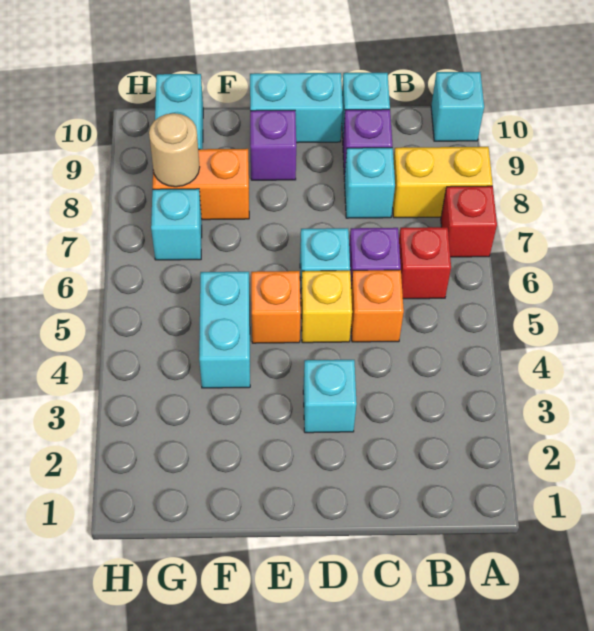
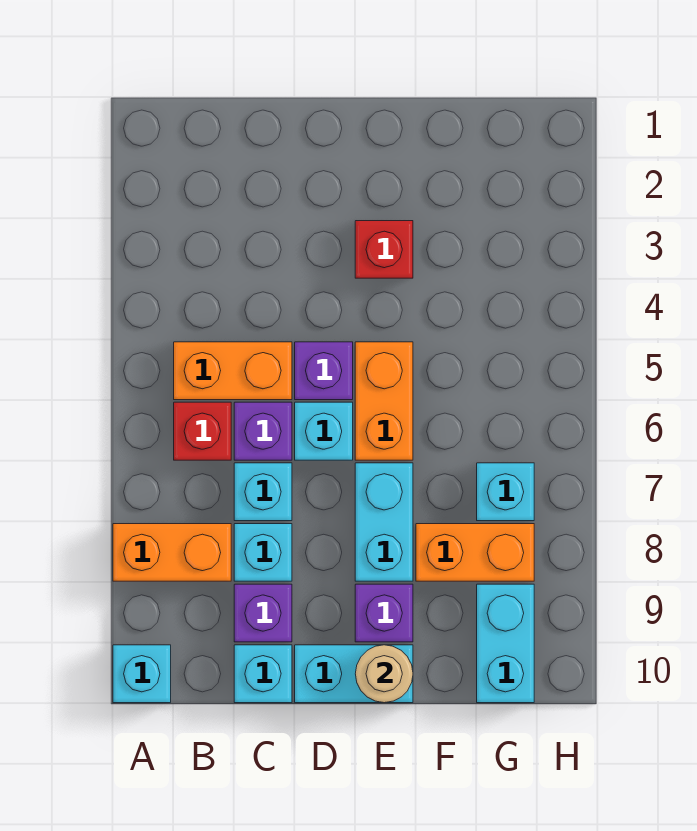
red brick A7 level 1 -> red brick E3 level 1
yellow brick A8:B8 level 1 -> orange brick A8:B8 level 1
orange brick C5 level 1 -> orange brick B5:C5 level 1
cyan brick D3 level 1 -> cyan brick C7 level 1
yellow brick D5 level 1 -> purple brick D5 level 1
orange brick E5 level 1 -> orange brick E5:E6 level 1
cyan brick F4:F5 level 1 -> cyan brick E7:E8 level 1
tan round brick G8 level 2 -> tan round brick E10 level 2

